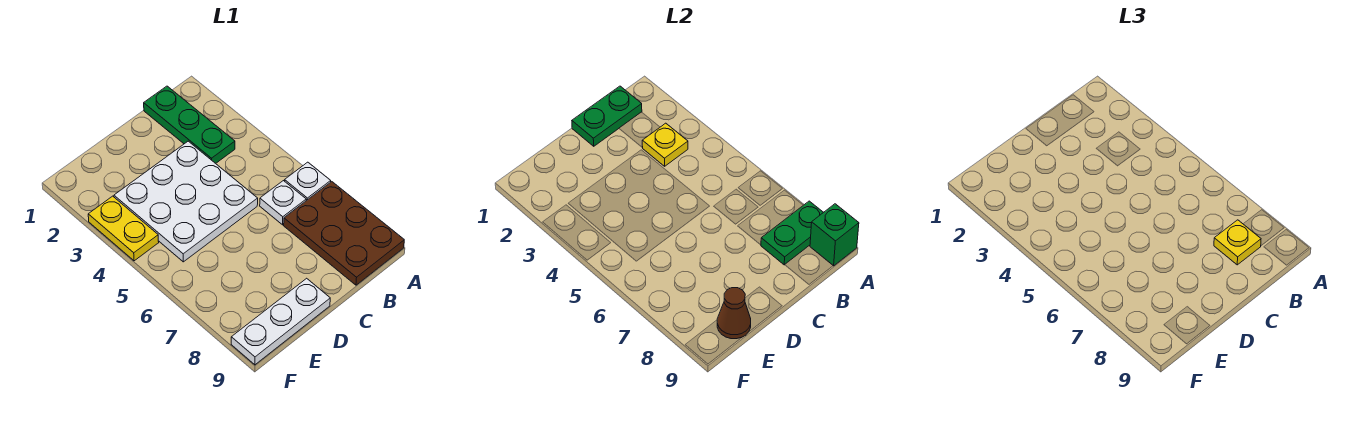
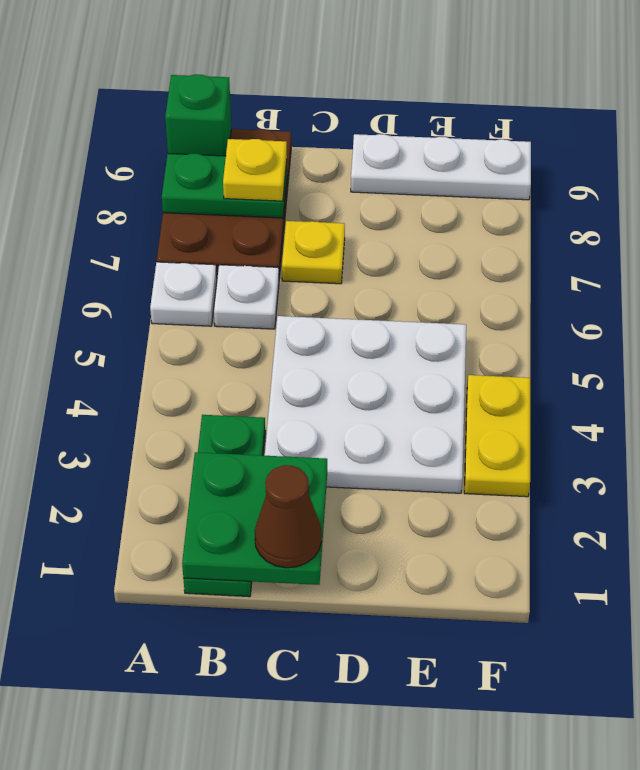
green plate B1:C1 level 2 -> green plate B1:C2 level 2
yellow plate B3 level 2 -> yellow plate C7 level 1
brown cone E9 level 2 -> brown cone C1 level 3

